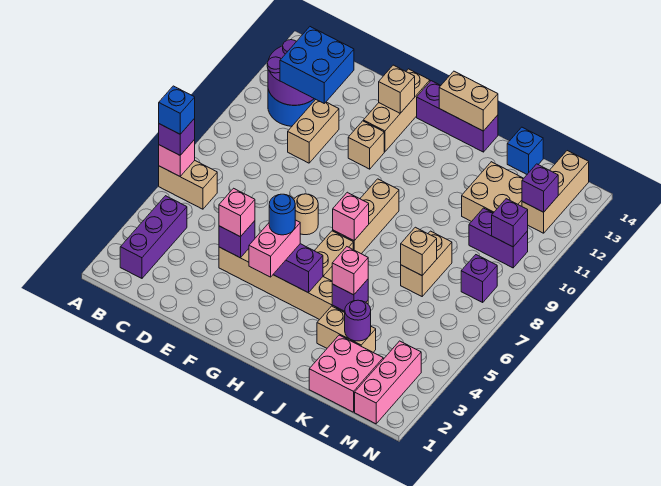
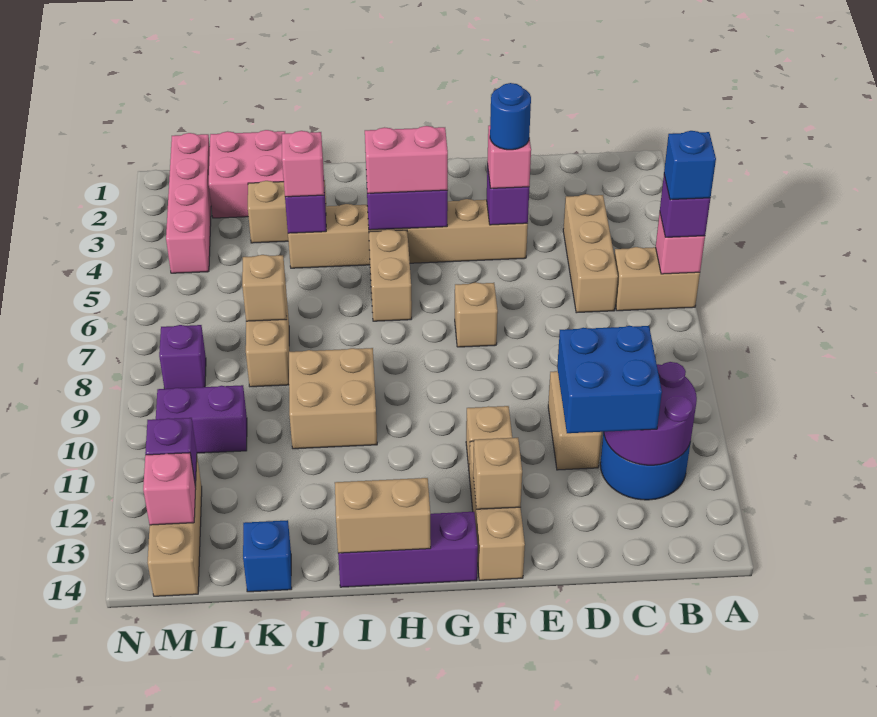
purple brick B2:B4 level 1 -> none
tan round brick F7 level 1 -> tan brick F7 level 1
pink brick G3:G4 level 3 -> pink brick G4:H4 level 3
blue round brick G4 level 4 -> blue round brick E4 level 4
tan brick H7:H9 level 1 -> tan brick C4:C6 level 1
pink brick H7 level 2 -> pink brick M13 level 2
purple round brick K3 level 2 -> none
tan brick K11:L12 level 1 -> tan brick I9:J10 level 1
pink brick M1:M3 level 1 -> pink brick M1:M4 level 1
purple brick M10 level 2 -> none

